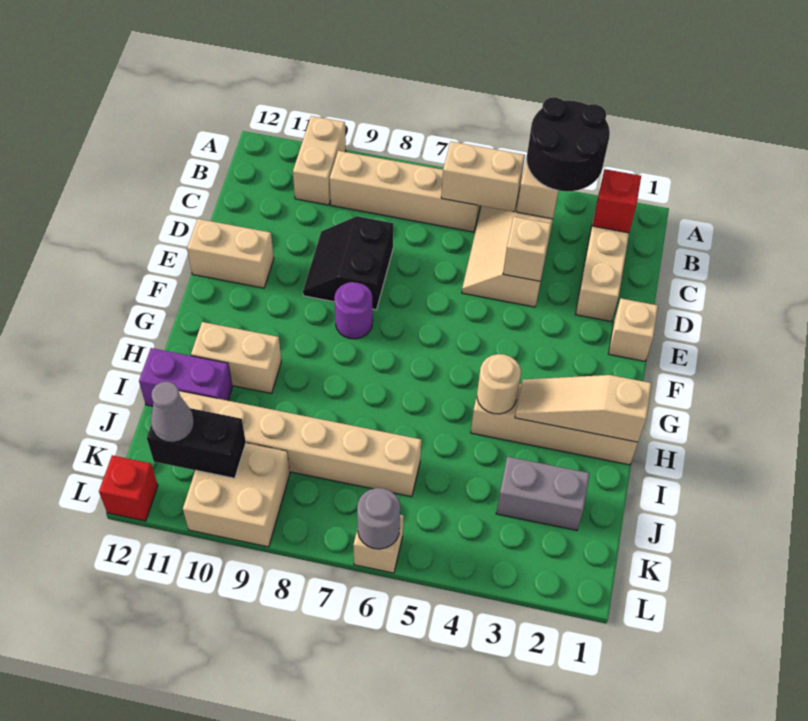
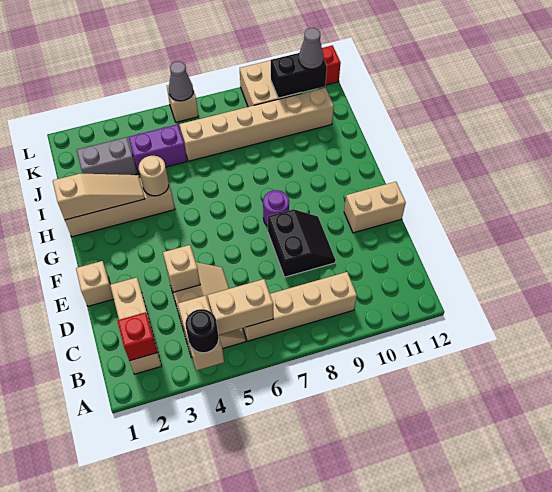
black round brick A3:B4 level 3 -> black round brick A4 level 3
tan brick A10:B10 level 1 -> none
tan brick H10:H11 level 1 -> none
purple brick I11:I12 level 1 -> purple brick J4:J5 level 1
grey round brick L6 level 2 -> grey cone L6 level 2

